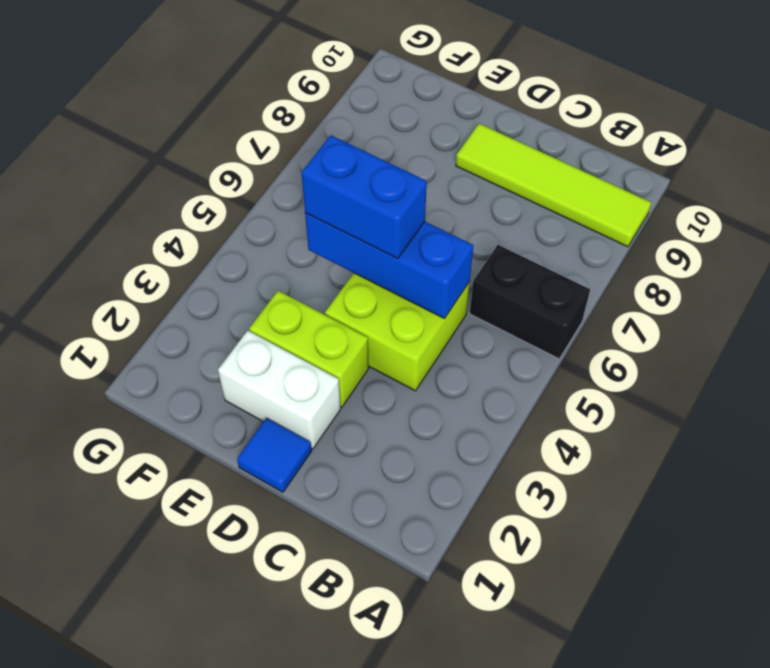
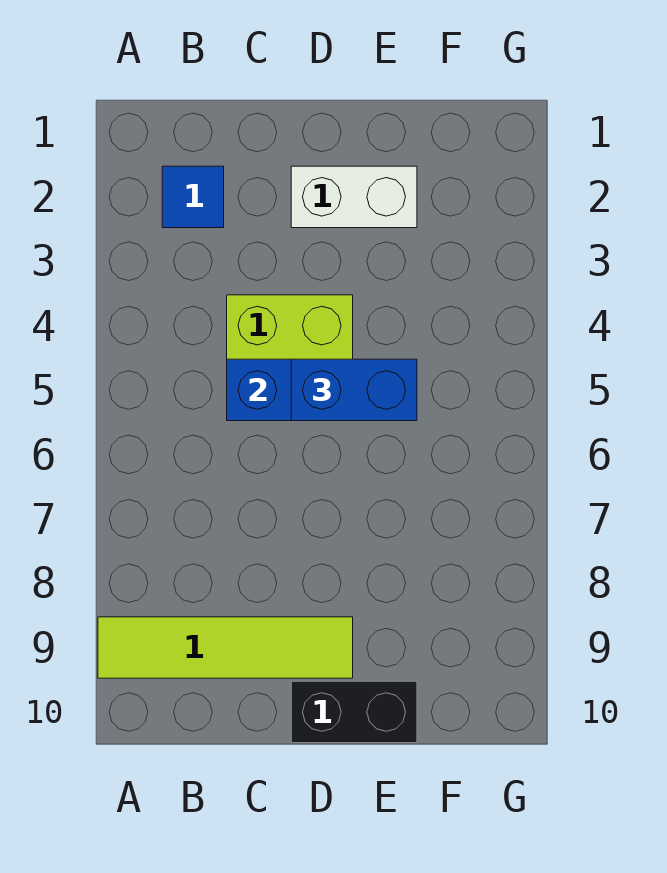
black brick A6:B6 level 1 -> black brick D10:E10 level 1
blue tile D1 level 1 -> blue tile B2 level 1
lime brick D3:E3 level 1 -> none

